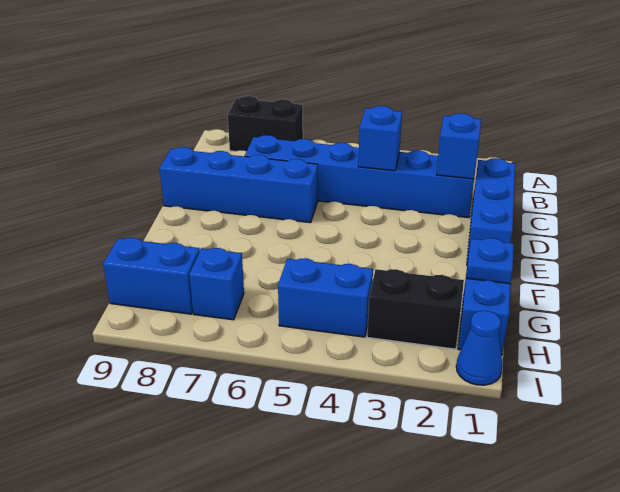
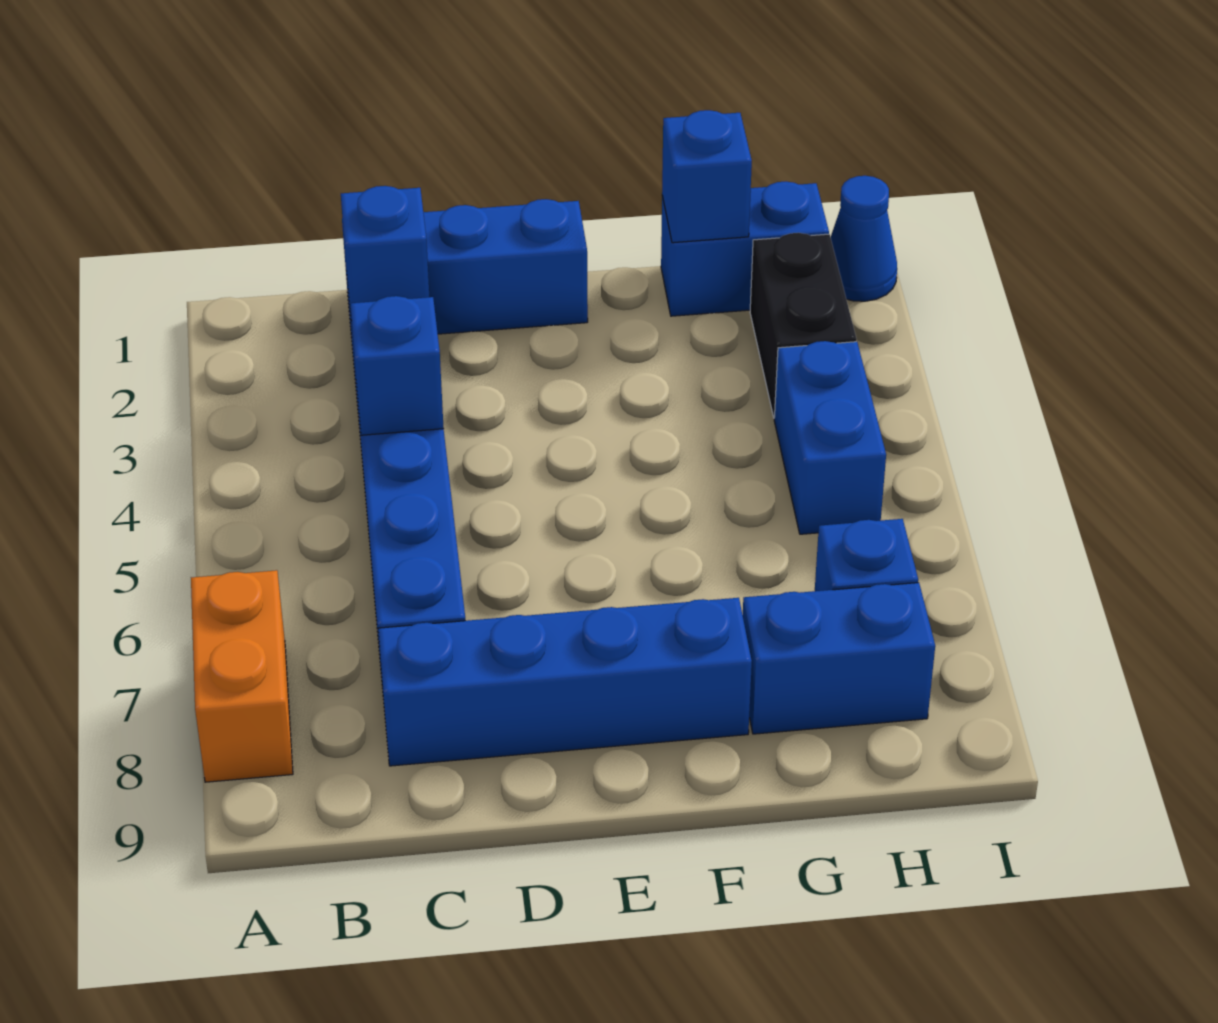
black brick A7:A8 level 1 -> orange brick A7:A8 level 1
blue brick D6:D9 level 1 -> blue brick C8:F8 level 1
blue plate G1 level 2 -> blue brick G1 level 2
blue brick H8:H9 level 1 -> blue brick G8:H8 level 1

